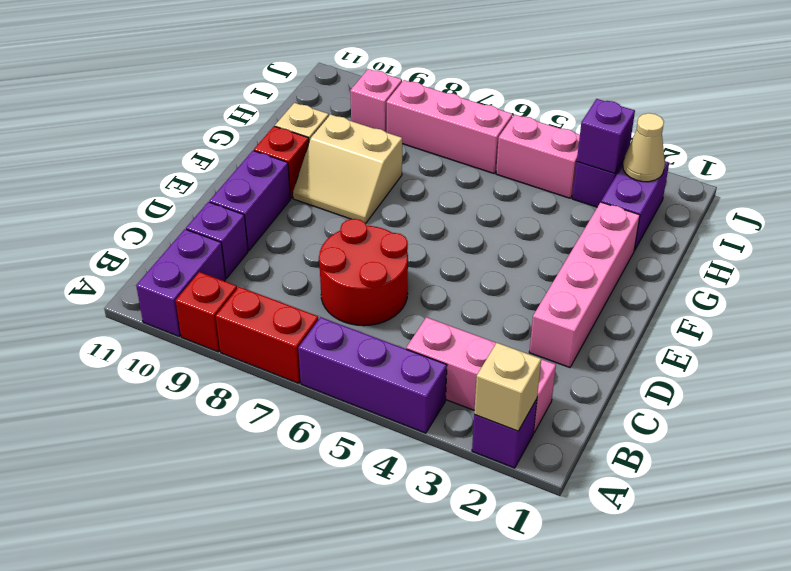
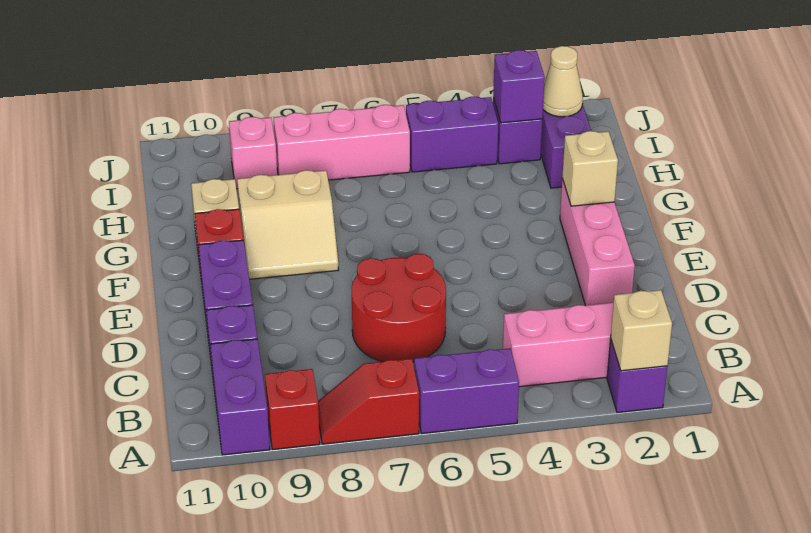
purple brick A4:A6 level 1 -> purple brick A5:A6 level 1
red brick A7:A8 level 1 -> red slope A7:A8 level 1 top 7
pink brick D2:G2 level 1 -> pink brick D2:F2 level 1
none -> tan brick F2 level 2
pink brick I4:I5 level 1 -> purple brick I4:I5 level 1

